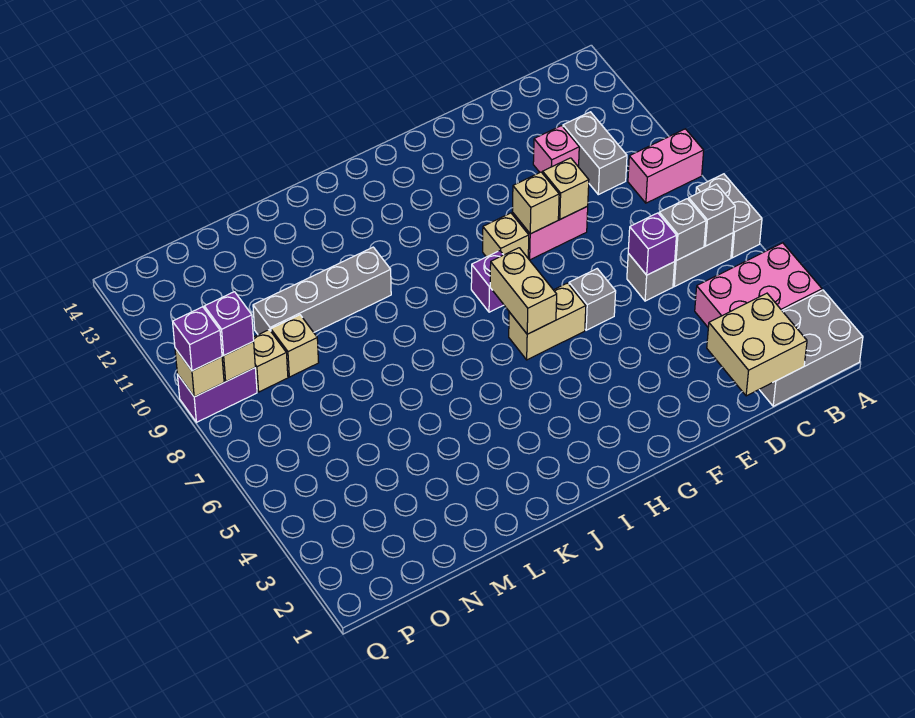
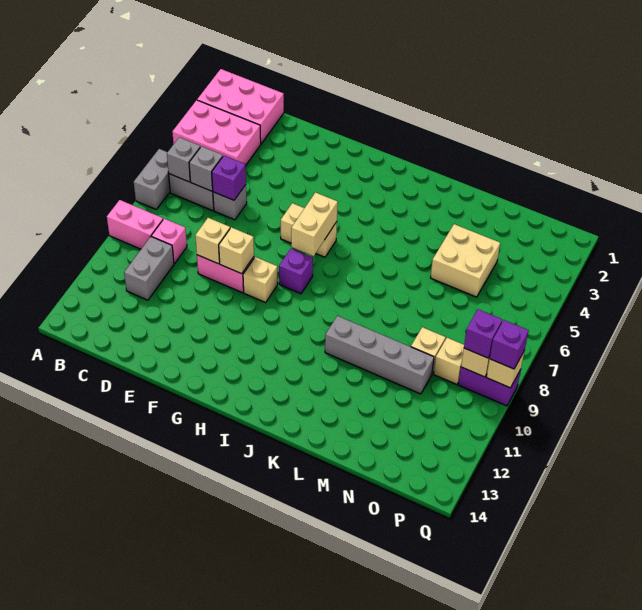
grey brick A1:C2 level 1 -> pink brick A1:C2 level 1
tan brick C1:D2 level 2 -> tan brick M4:N5 level 1
pink brick D11 level 1 -> pink brick C9 level 1
grey brick F6 level 1 -> none

